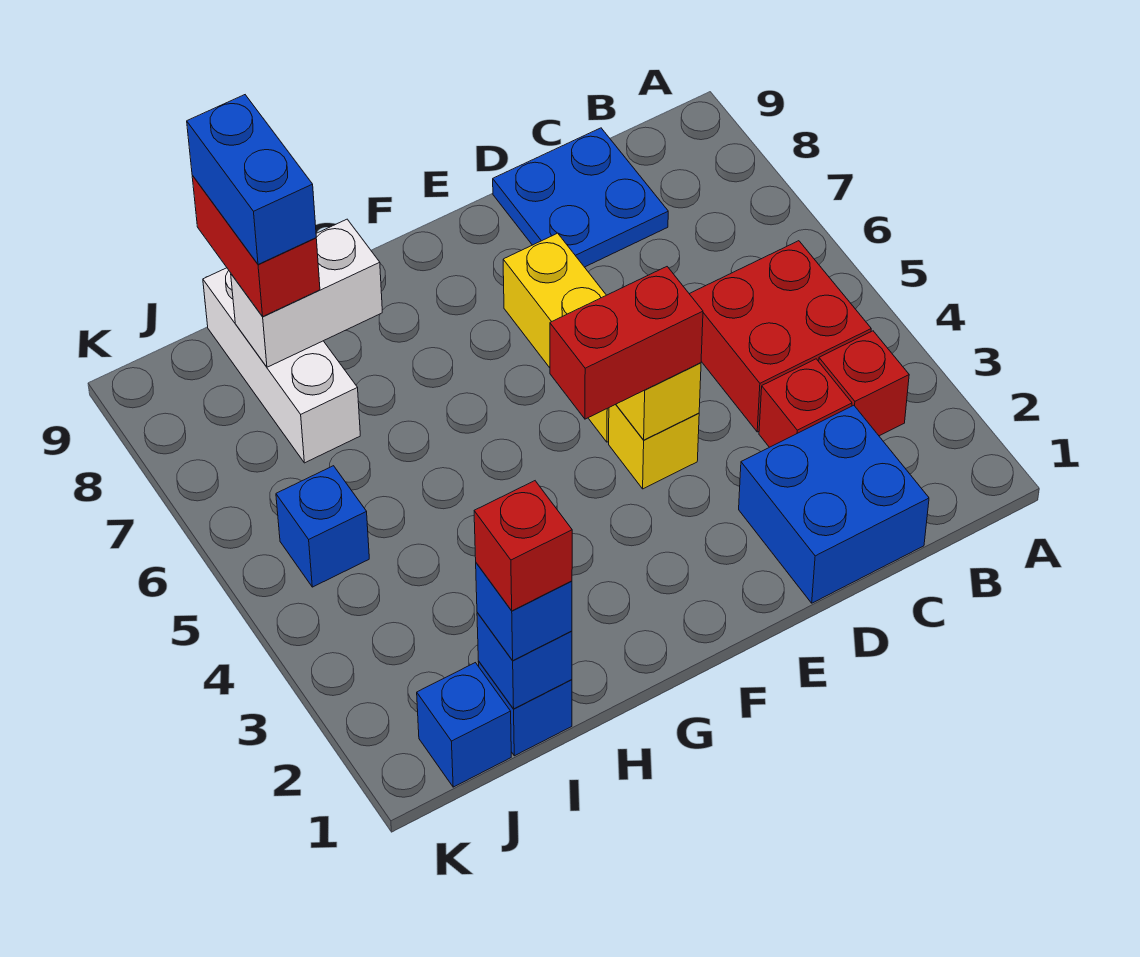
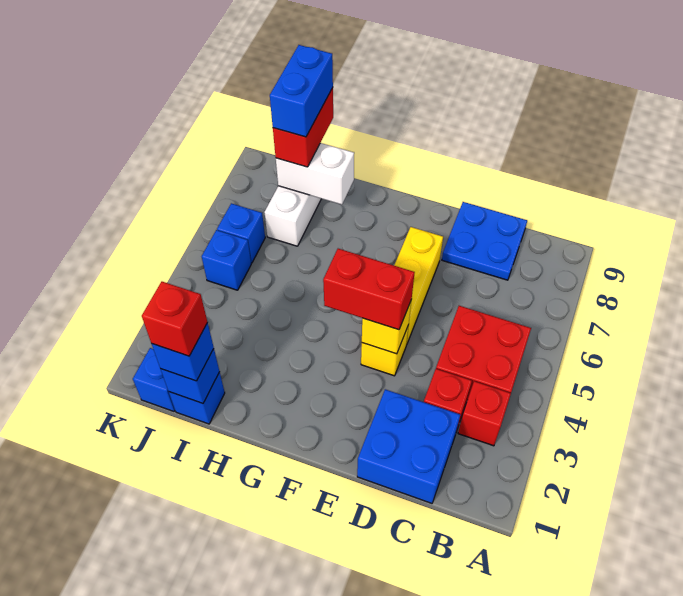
none -> blue brick J6 level 1

